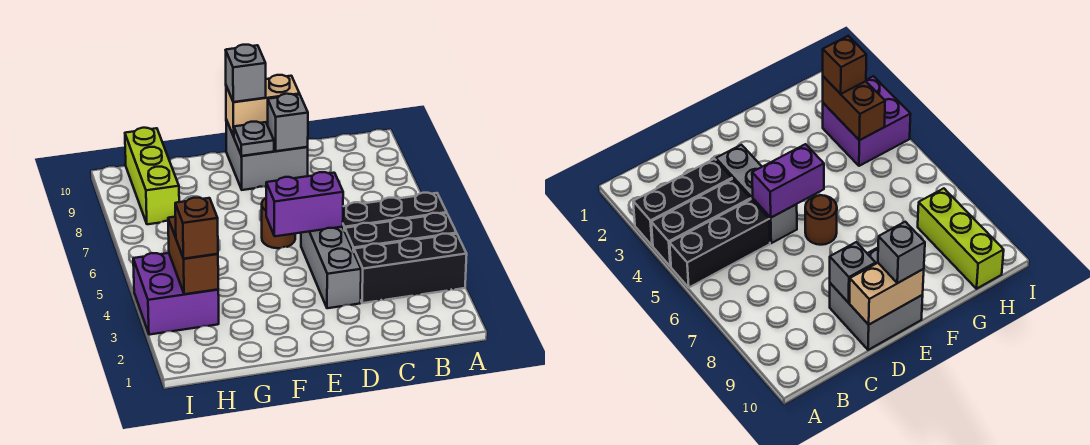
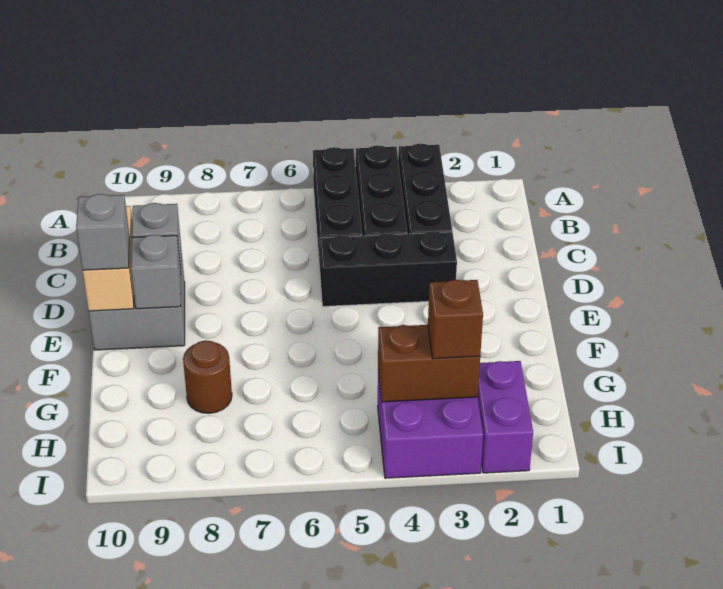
grey brick D3:D5 level 1 -> black brick D3:D5 level 1
purple brick D5:E5 level 2 -> purple brick H2:I2 level 1
brown round brick E6 level 1 -> brown round brick G8 level 1
grey plate E9 level 2 -> grey brick E9 level 2
lime brick H8:H10 level 1 -> none

